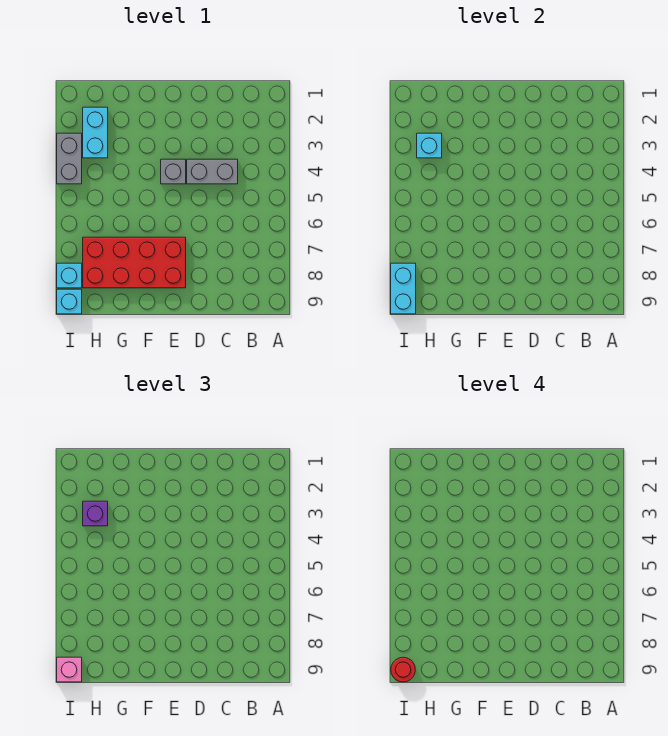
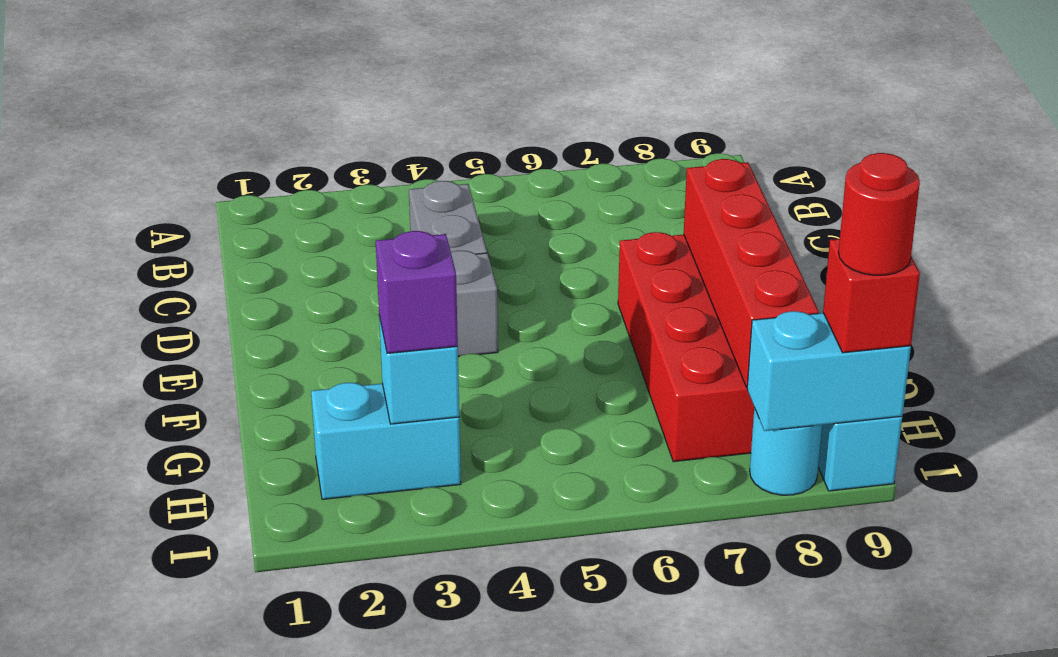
none -> red brick E8:H8 level 2
grey brick I3:I4 level 1 -> none
cyan brick I8 level 1 -> cyan round brick I8 level 1
pink brick I9 level 3 -> red brick I9 level 3

